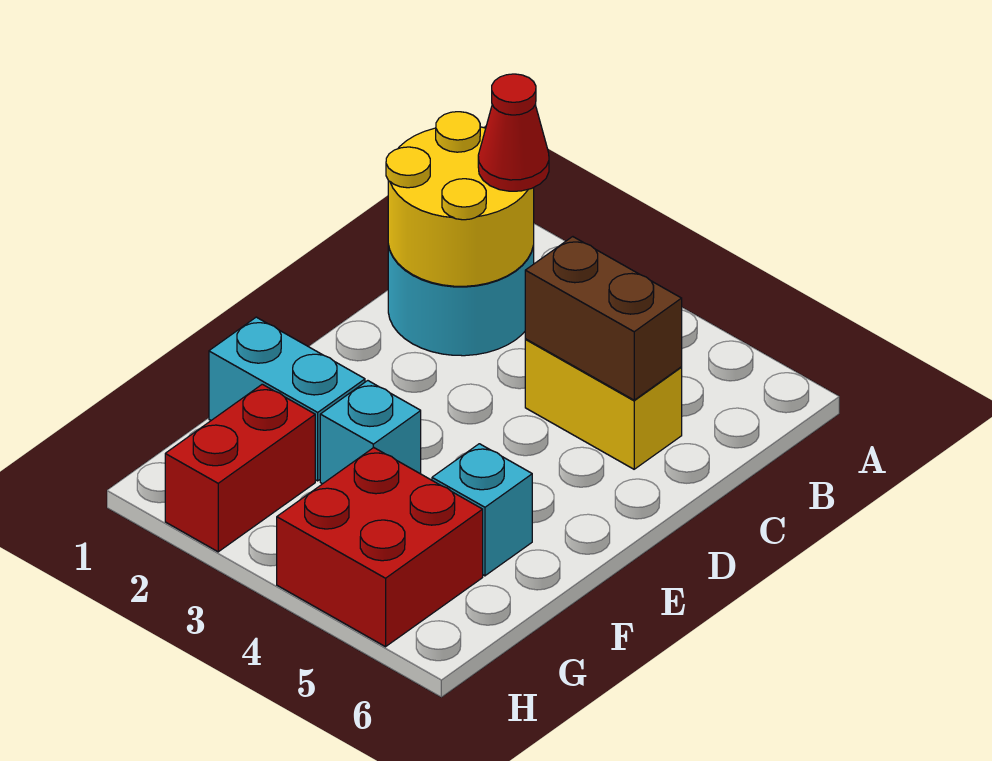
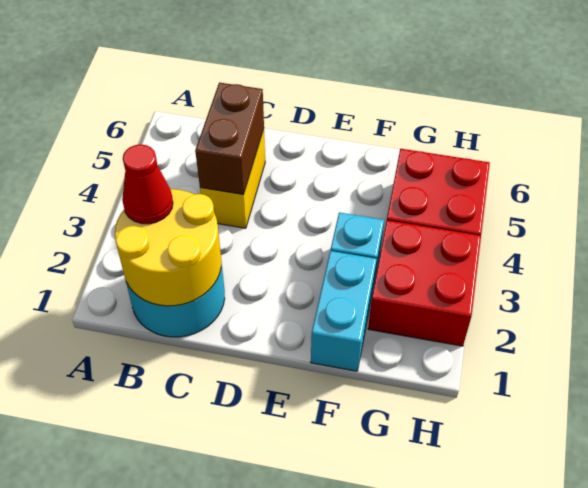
cyan brick F5 level 1 -> none
red brick G2:H2 level 1 -> red brick G2:H3 level 1

